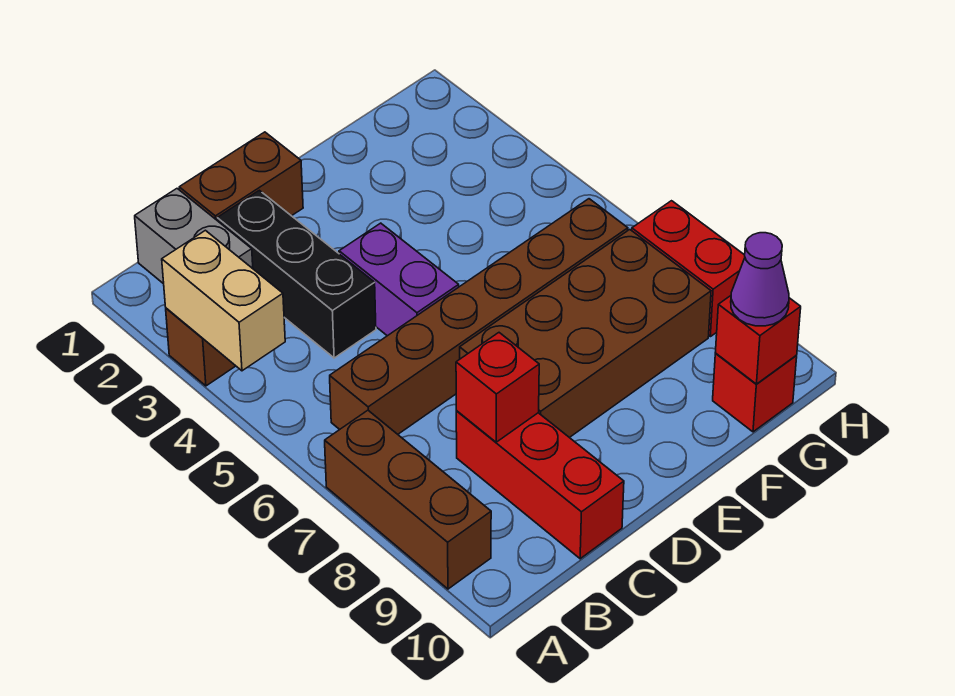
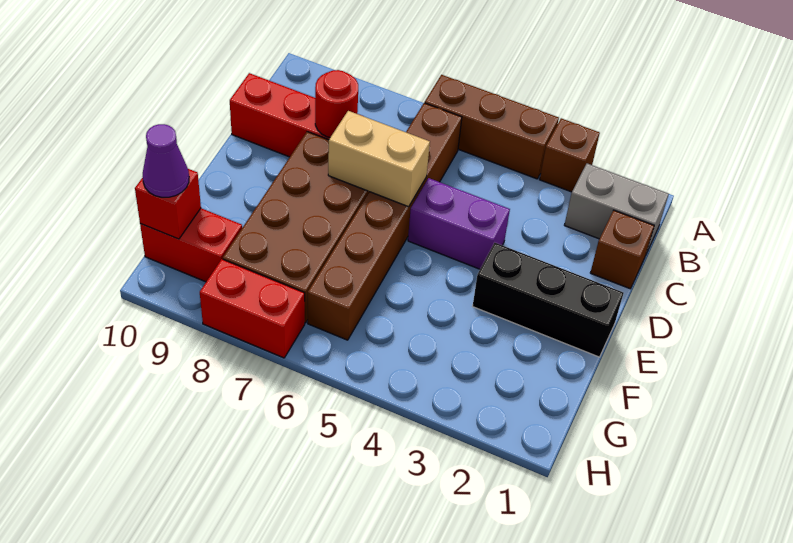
tan brick A3:A4 level 2 -> tan brick D6:D7 level 2
brown brick A7:A9 level 1 -> brown brick A4:A6 level 1
brown brick C1:D1 level 1 -> brown brick C1 level 1
black brick C2:C4 level 1 -> black brick E1:E3 level 1
red brick C8 level 2 -> red round brick C8 level 2
red brick G10 level 1 -> red brick G9:G10 level 1

